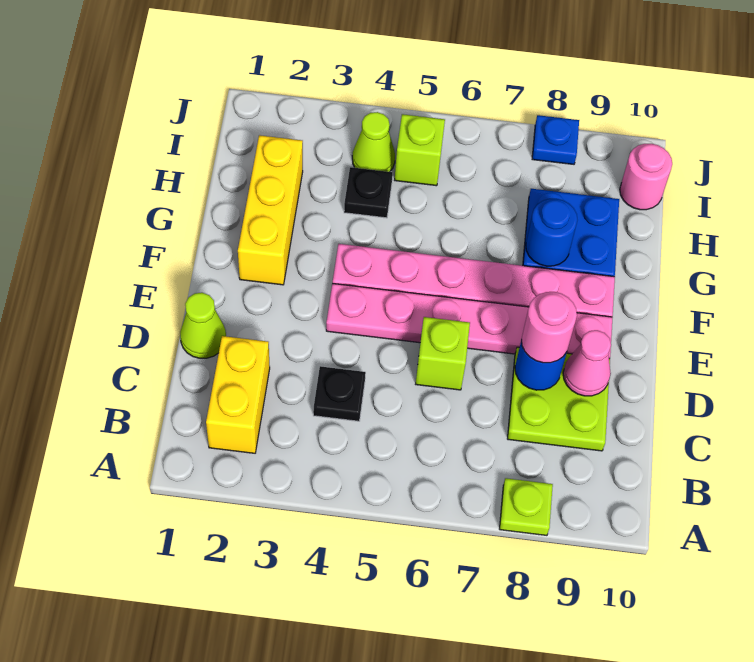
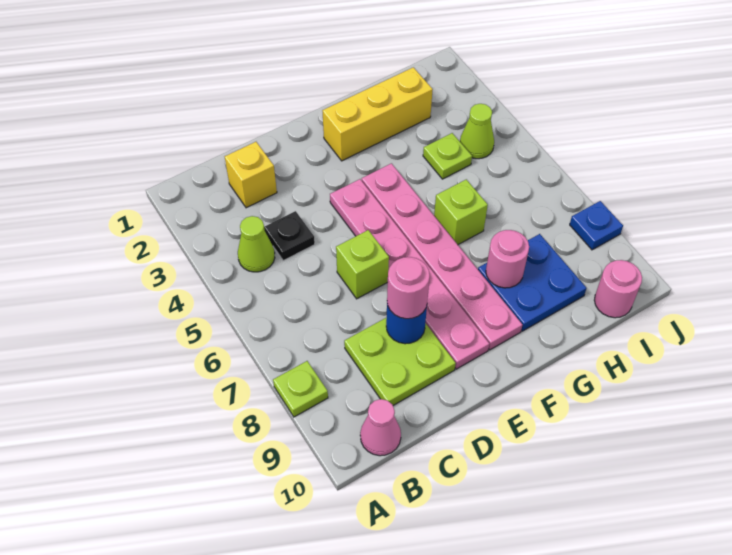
yellow brick B2:C2 level 1 -> yellow brick C2 level 1
lime cone D1 level 1 -> lime cone B4 level 1
pink cone D9 level 2 -> pink cone B10 level 1
blue round brick G8 level 2 -> pink round brick G8 level 2
black plate H4 level 1 -> lime plate H4 level 1
lime brick I5 level 1 -> lime brick G6 level 1

